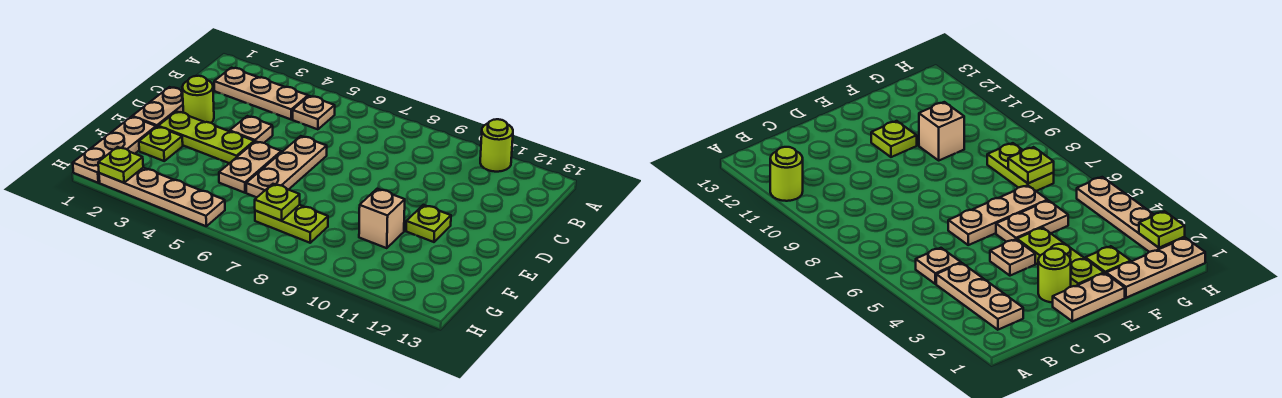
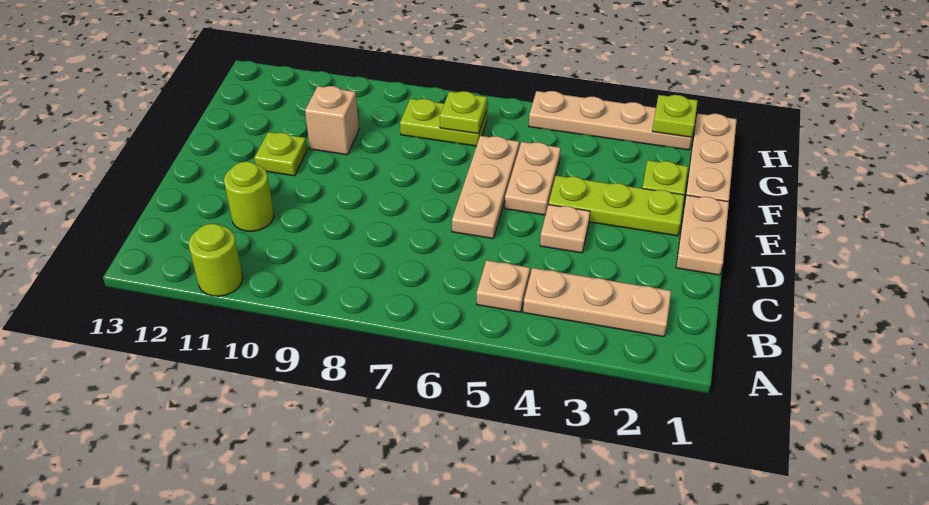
lime round brick D2 level 1 -> lime round brick C11 level 1

